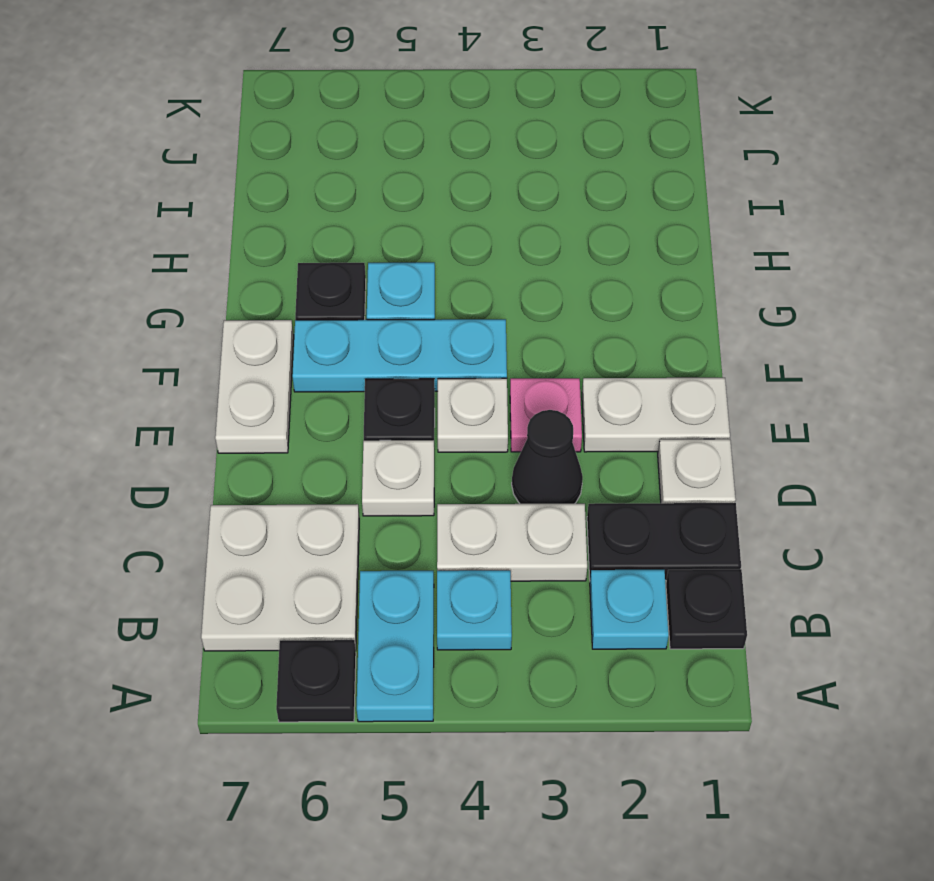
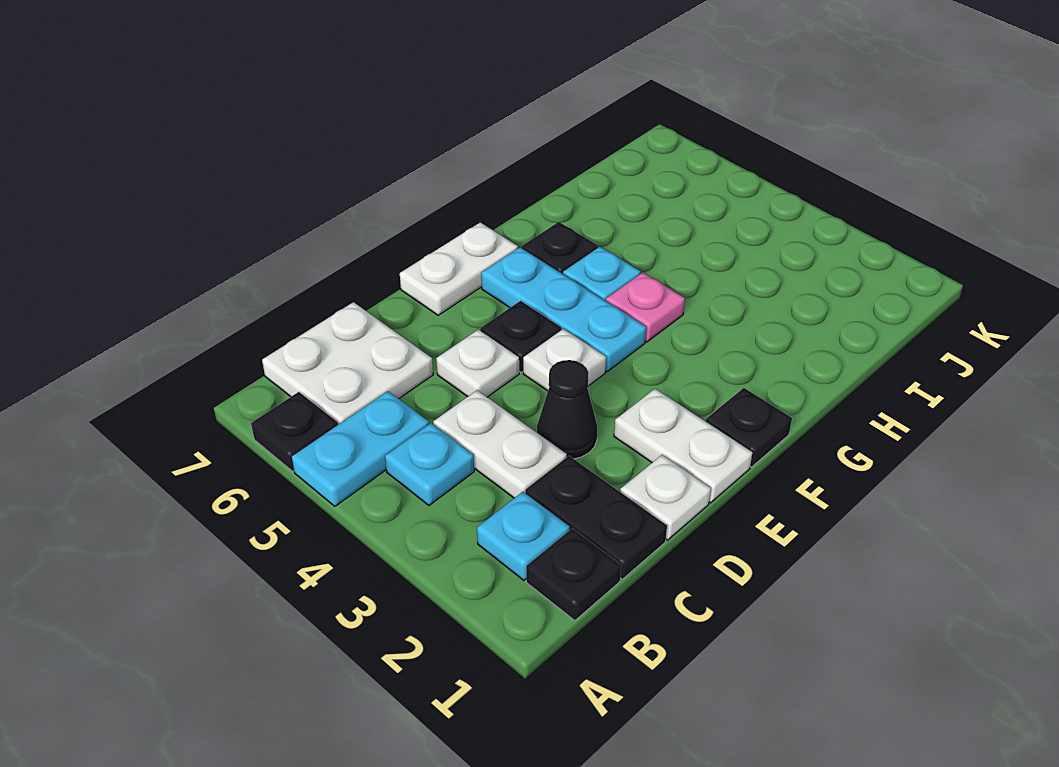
pink plate E3 level 1 -> pink plate G4 level 1
none -> black plate F1 level 1

